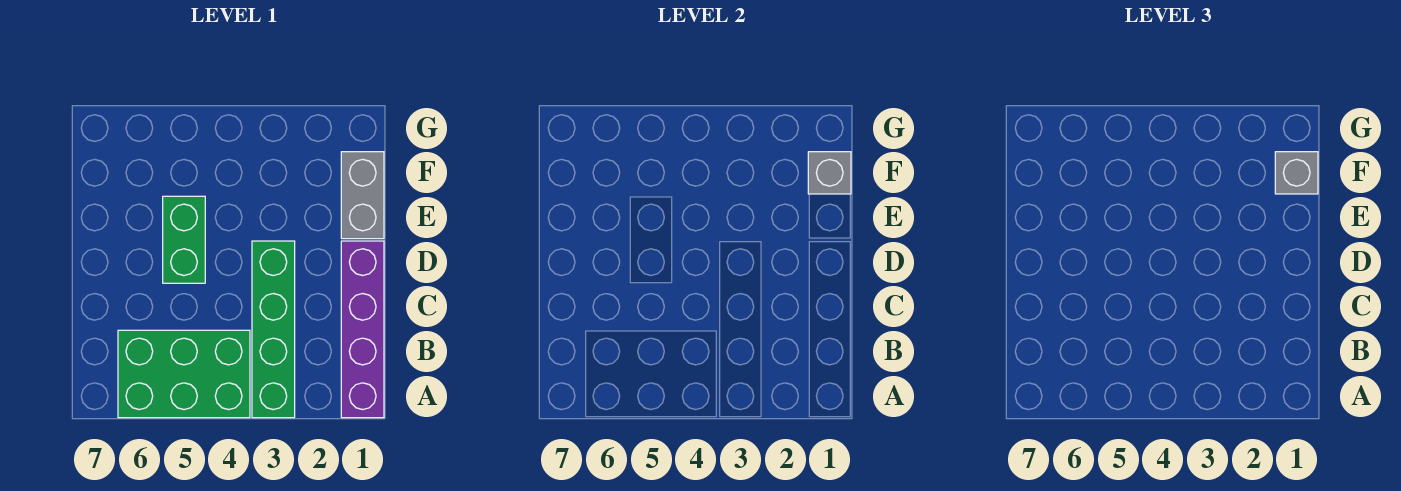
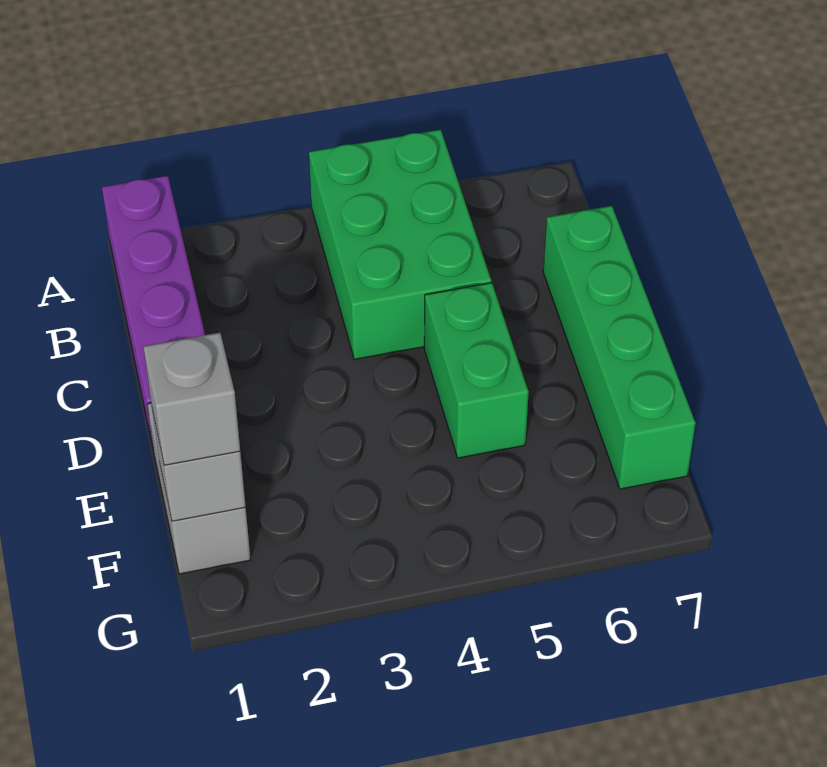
green brick A3:D3 level 1 -> green brick C7:F7 level 1
green brick A4:B6 level 1 -> green brick A4:C5 level 1

